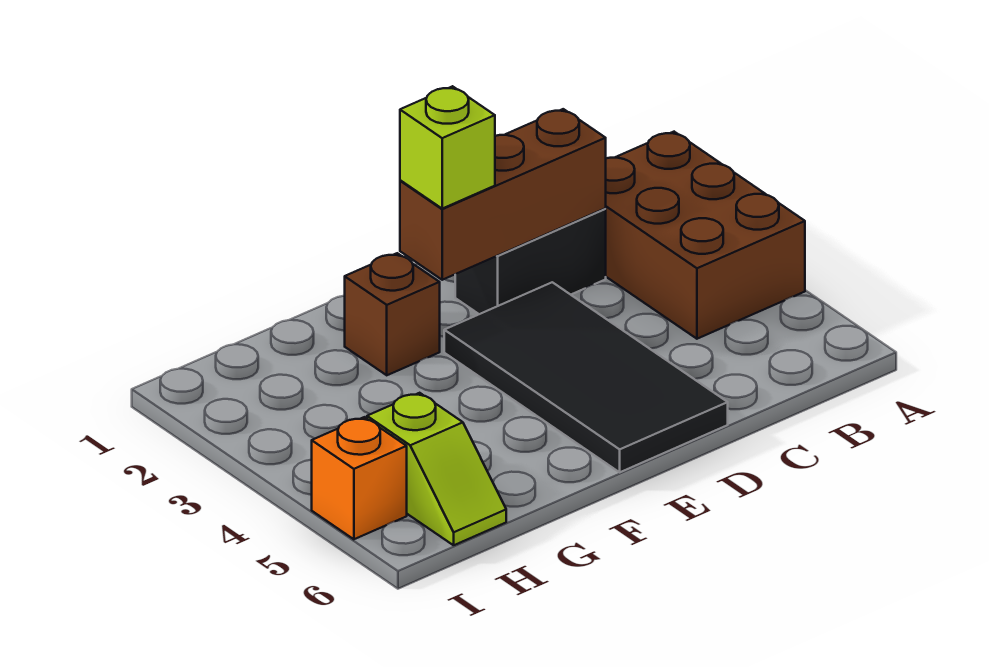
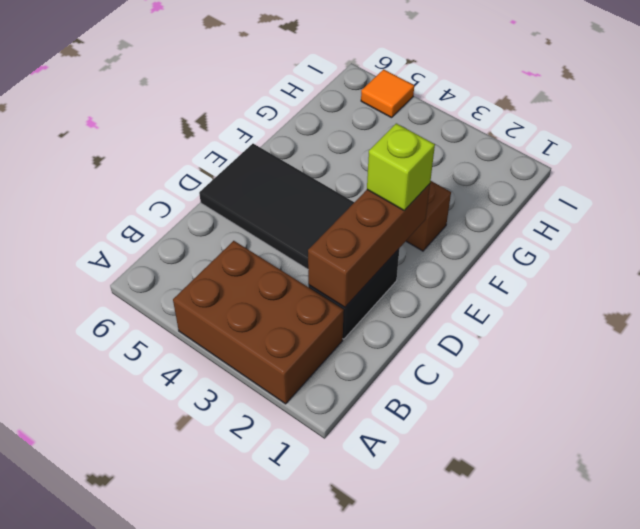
lime slope H5:H6 level 1 top 5 -> none
orange brick I5 level 1 -> orange tile I5 level 1

